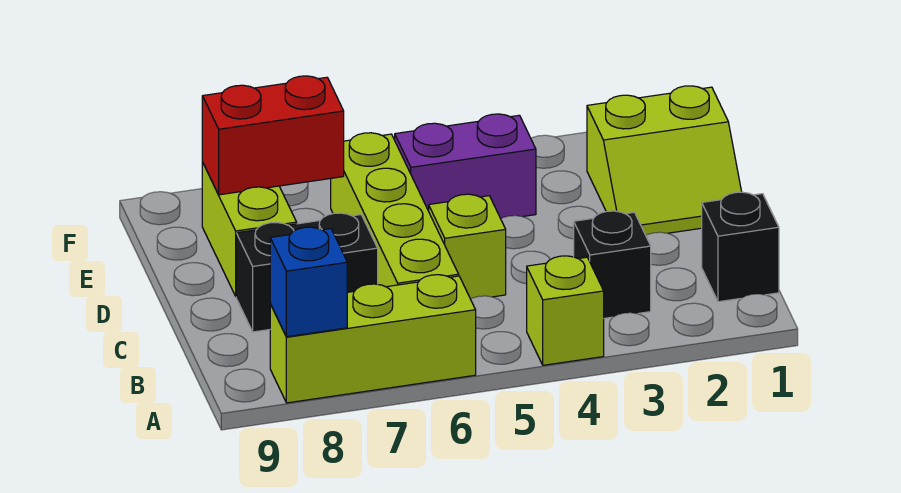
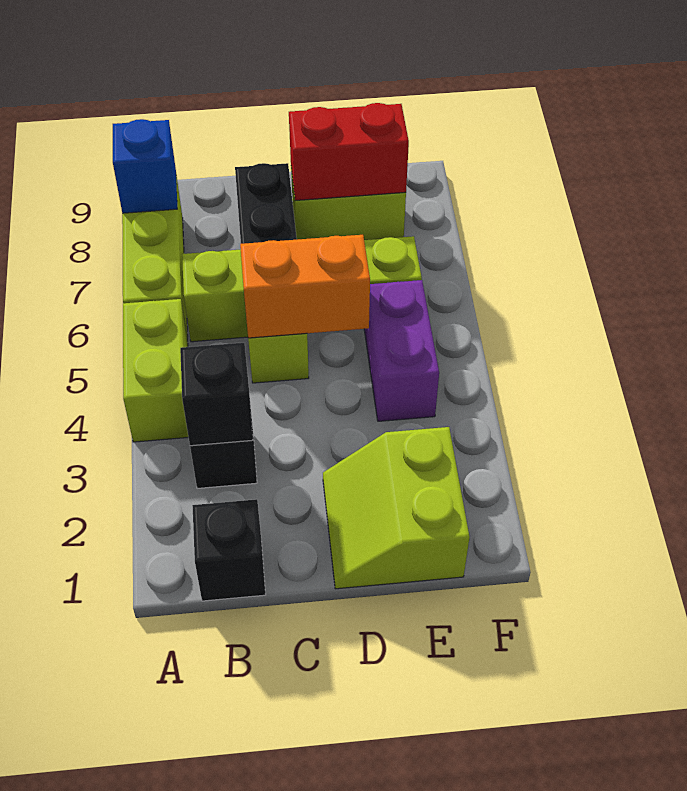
lime brick A4 level 1 -> lime brick A4:A5 level 1
none -> black brick B3 level 2
none -> orange brick C5:D5 level 2
red brick E7:E8 level 2 -> red brick D8:E8 level 2

